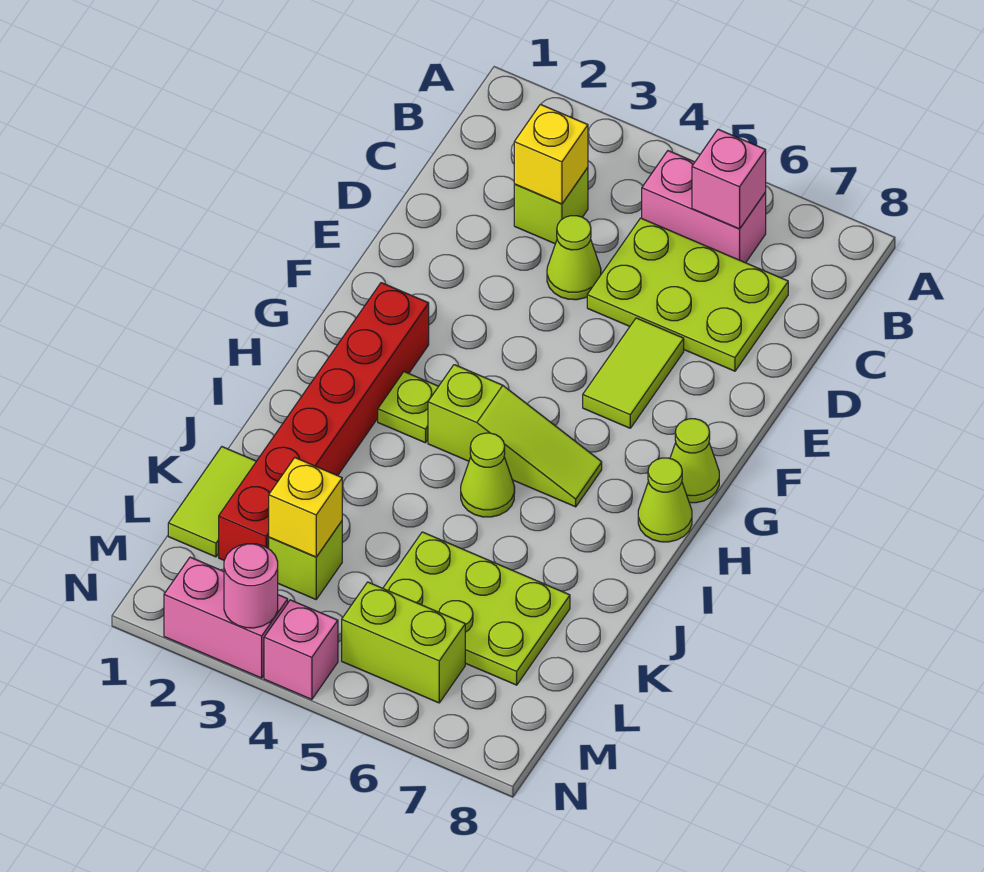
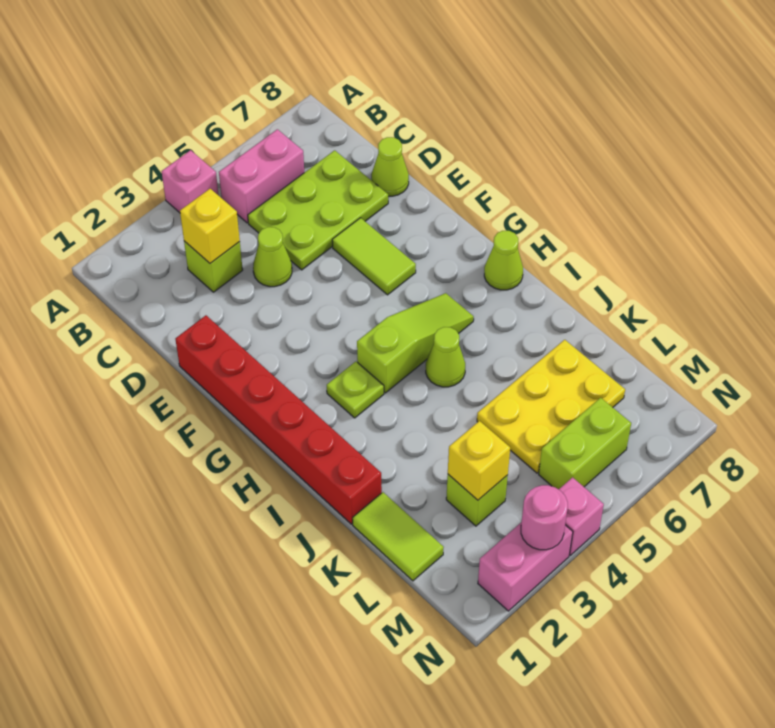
pink brick B6 level 2 -> pink brick A4 level 1
red brick G2:L2 level 1 -> red brick E1:J1 level 1
lime cone G8 level 1 -> lime cone D8 level 1
lime plate K5:L7 level 1 -> yellow plate K5:L7 level 1

